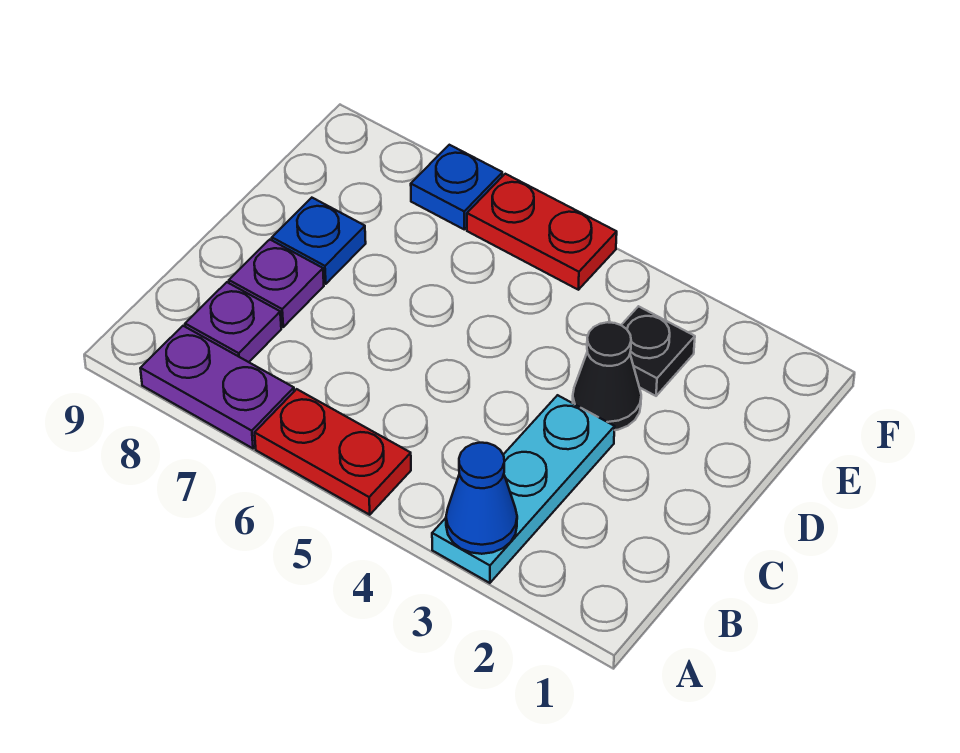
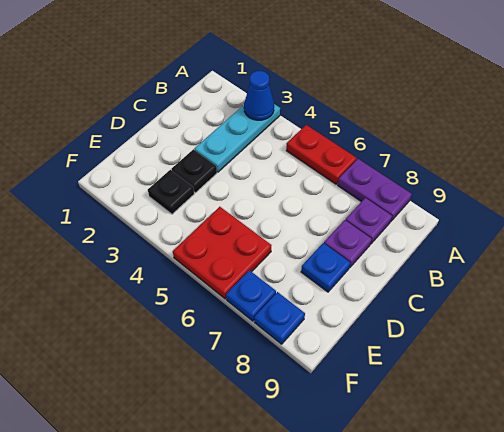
black cone D3 level 1 -> black plate D3 level 1
red plate F5:F6 level 1 -> red plate E5:F6 level 1
none -> blue plate F8 level 1

